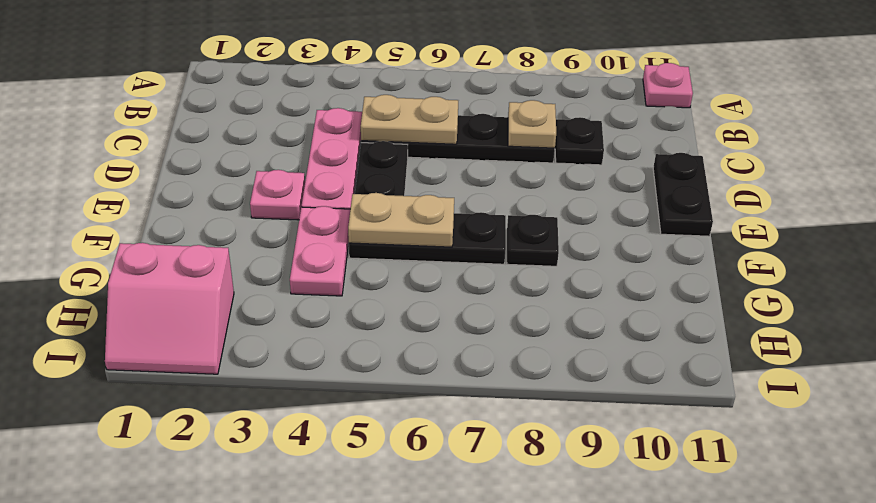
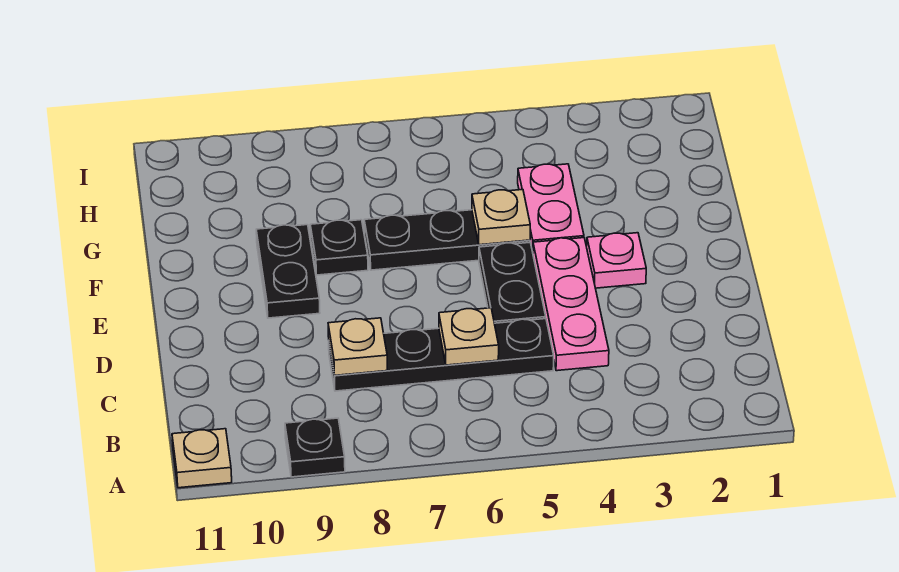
pink plate A11 level 1 -> tan plate A11 level 1
tan plate C5:C6 level 2 -> tan plate C6 level 2
black plate C9 level 1 -> black plate A9 level 1
black plate D11:E11 level 1 -> black plate E9:F9 level 1
tan plate F5:F6 level 2 -> tan plate F5 level 2
pink slope H1:I2 level 1 top H -> none

